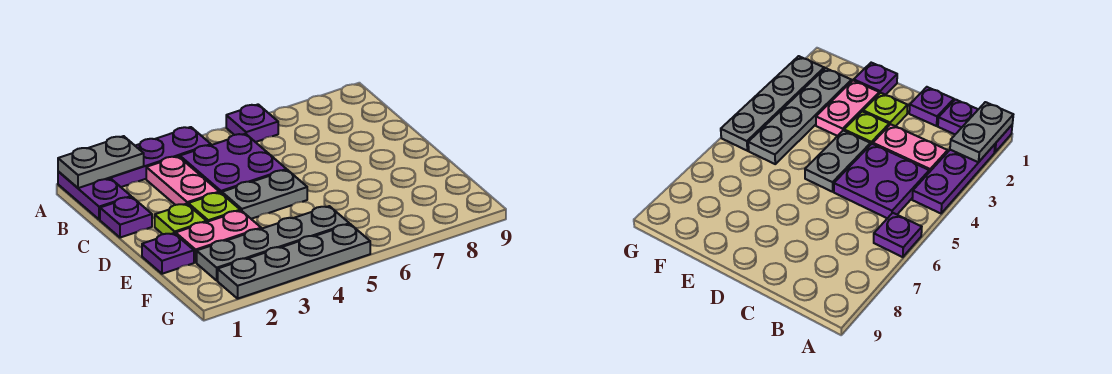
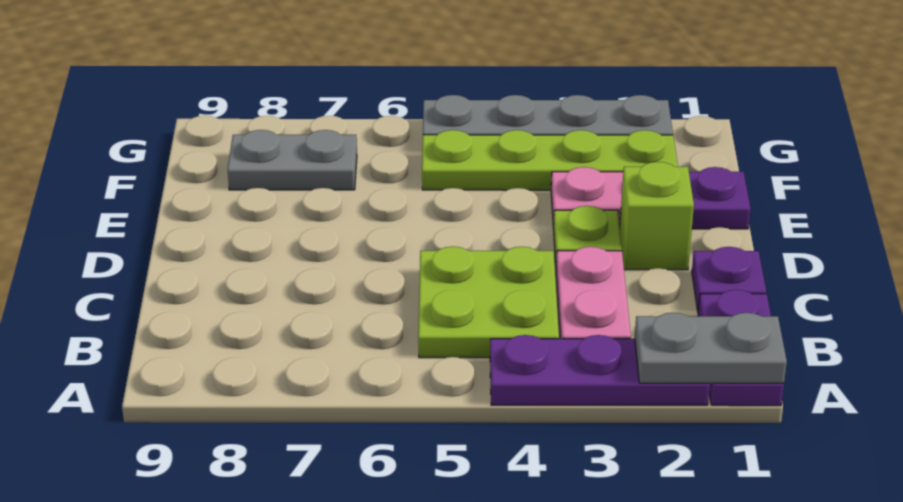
purple plate A6 level 1 -> none
purple plate B4:C5 level 1 -> lime plate B4:C5 level 1
lime plate D2 level 1 -> lime brick D2 level 1
grey plate D4:D5 level 1 -> grey plate F7:F8 level 1
grey plate F2:F5 level 1 -> lime plate F2:F5 level 1

